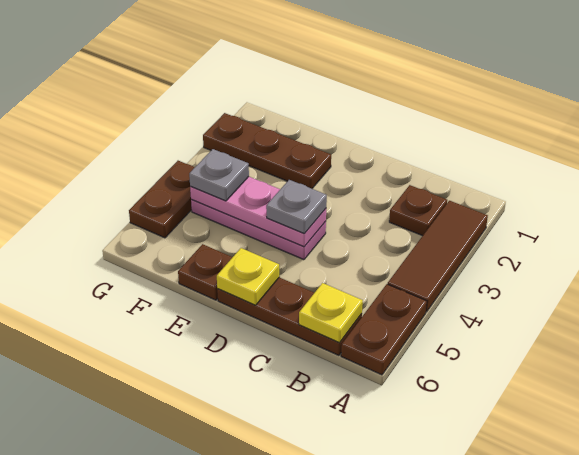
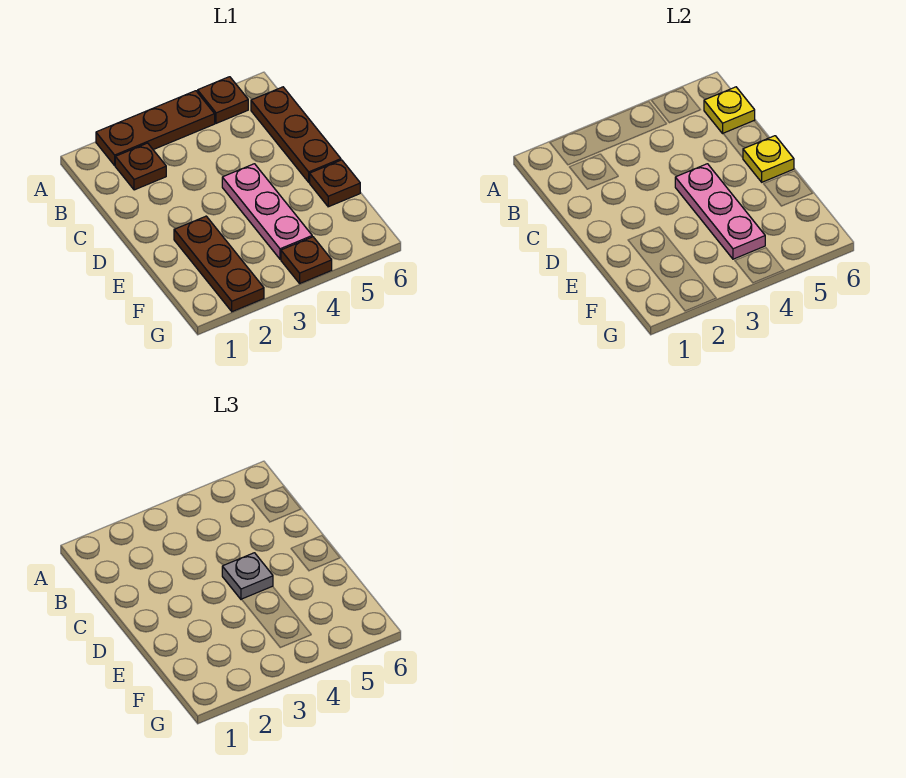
brown tile A2:A4 level 1 -> brown plate A2:A4 level 1
brown plate A5:A6 level 1 -> brown plate A5 level 1
grey plate F4 level 3 -> none
brown plate G4:G5 level 1 -> brown plate G4 level 1

